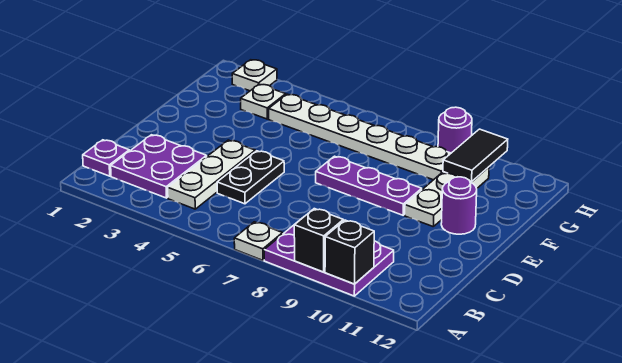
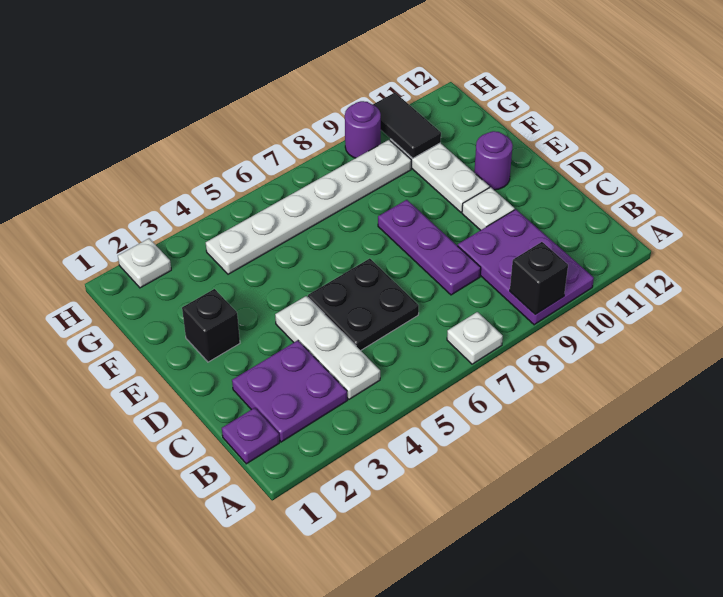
purple plate A8:B10 level 1 -> purple plate A9:C10 level 1
black brick A10 level 2 -> black brick E2 level 1
black plate C5:D5 level 1 -> black plate C5:D6 level 1
purple plate E7:E9 level 1 -> purple plate C8:E8 level 1
white plate G3 level 1 -> white plate D10 level 1

